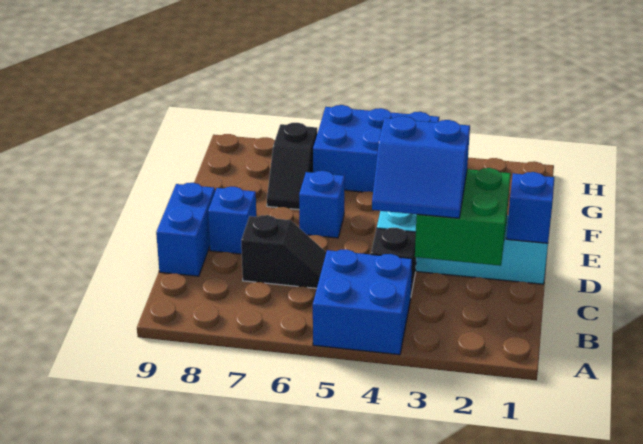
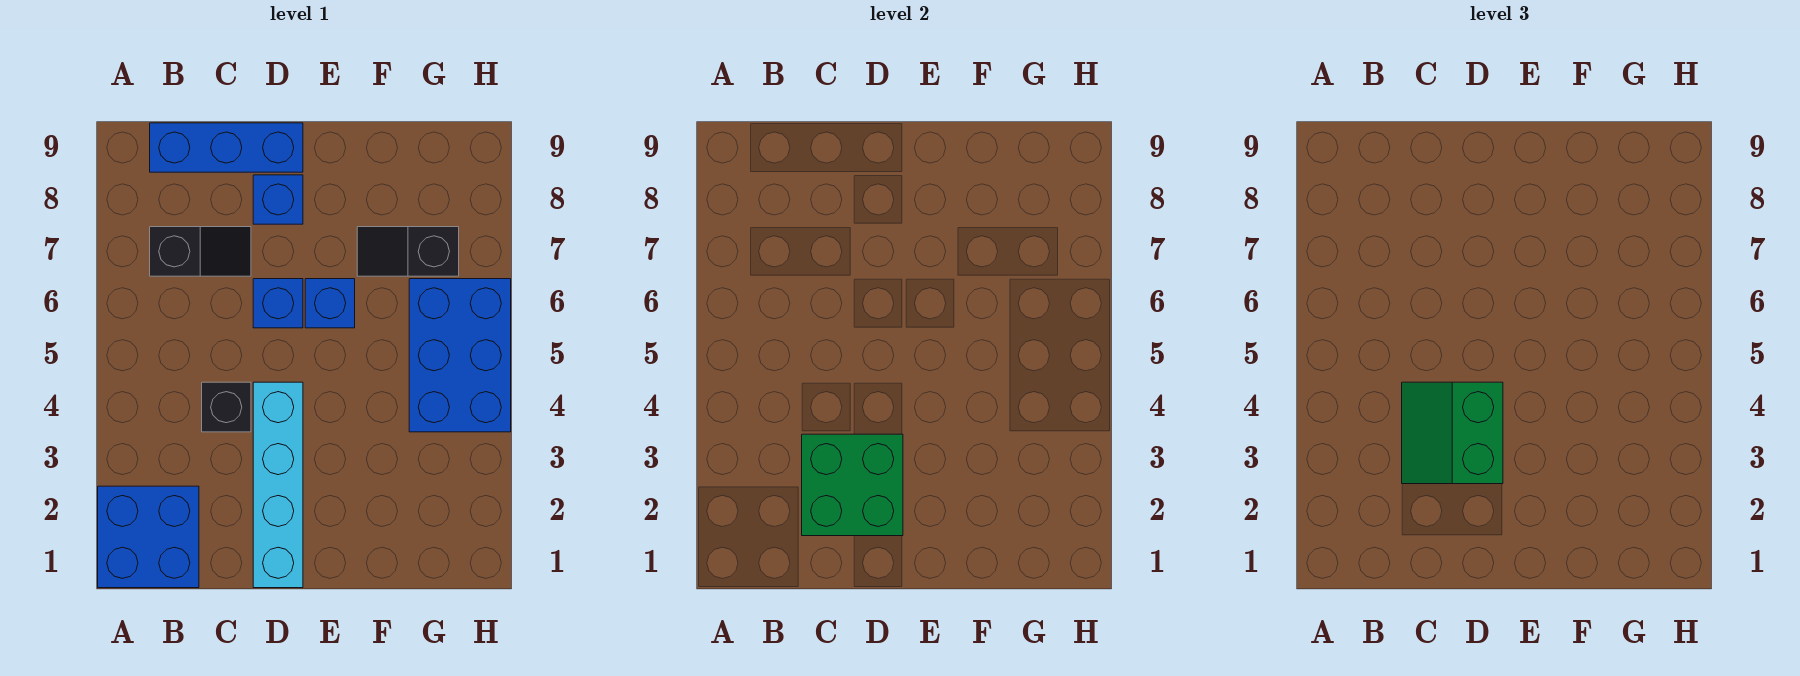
blue brick A4:B5 level 1 -> blue brick A1:B2 level 1
blue slope C3:D4 level 3 top D -> green slope C3:D4 level 3 top D
black slope C6:C7 level 1 top 7 -> black slope B7:C7 level 1 top B
blue brick C9:D9 level 1 -> blue brick B9:D9 level 1
blue brick D1 level 2 -> blue brick D6 level 1

